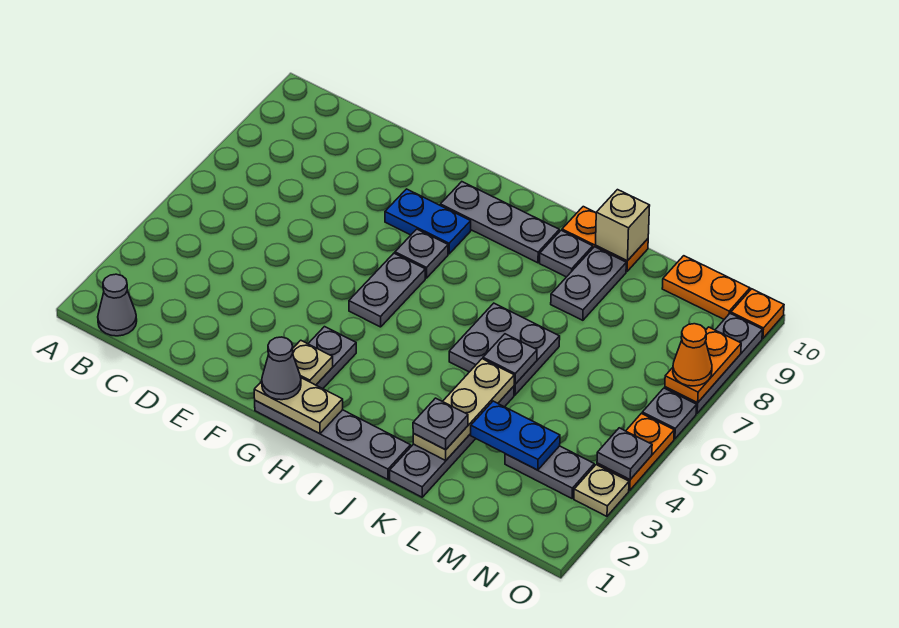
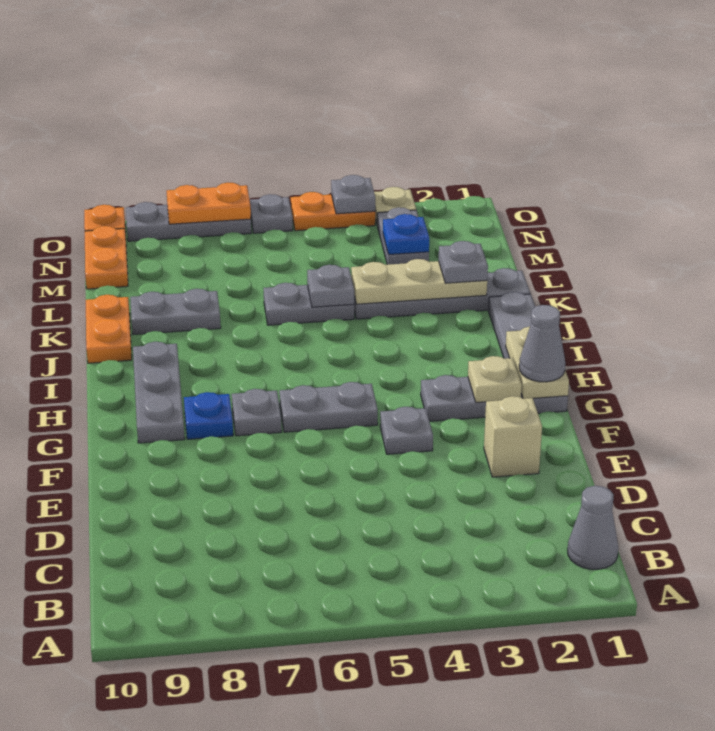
blue plate F8:G8 level 1 -> blue plate G8 level 1
grey plate J5:K6 level 1 -> grey plate K5:K6 level 1
grey plate J9 level 1 -> grey plate F4 level 1
tan brick K10 level 2 -> tan brick E2 level 1
blue plate L3:M3 level 2 -> blue plate M3 level 2
orange cone O7 level 3 -> none

